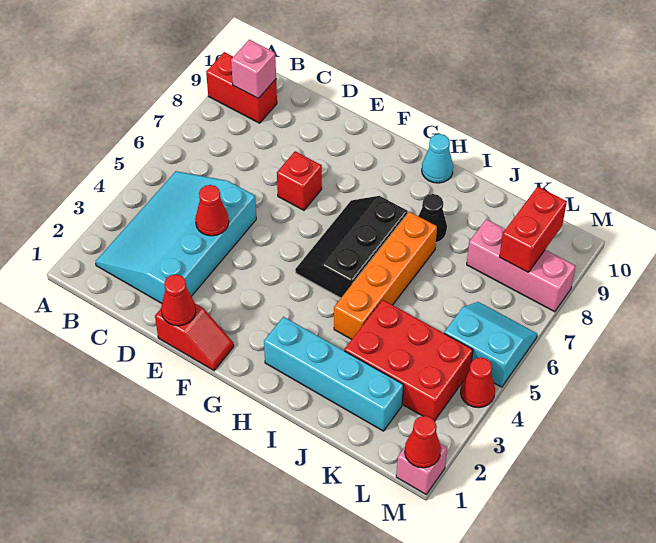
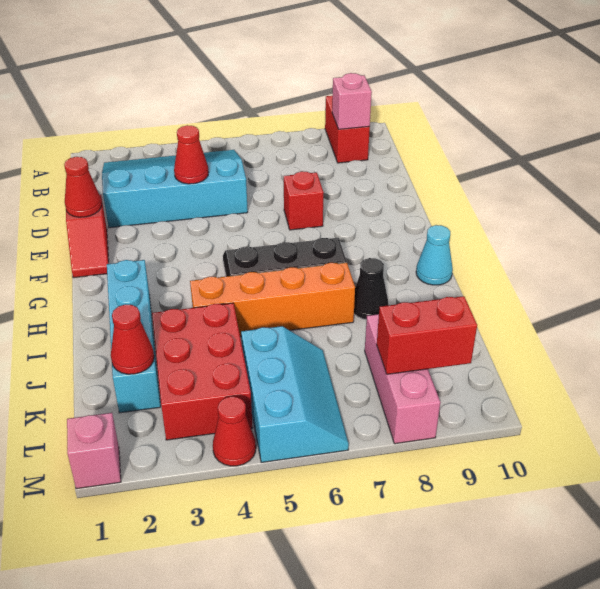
cyan slope L5:M6 level 1 top 5 -> cyan slope K5:M6 level 1 top 5
red cone M1 level 2 -> red cone K2 level 2

